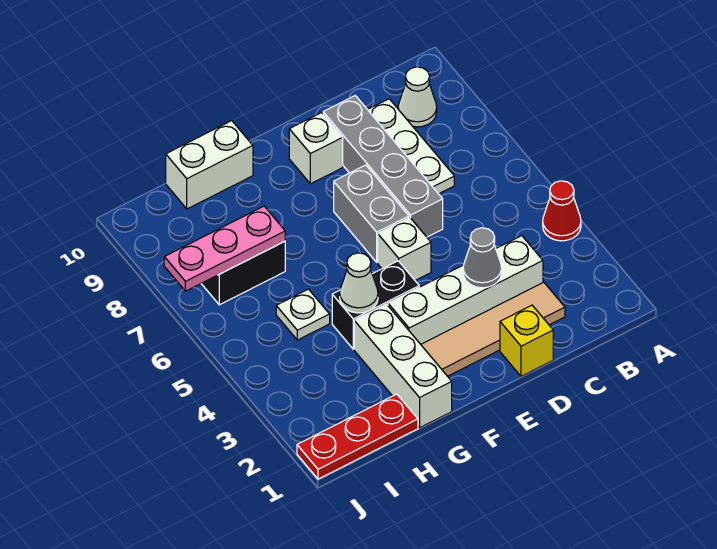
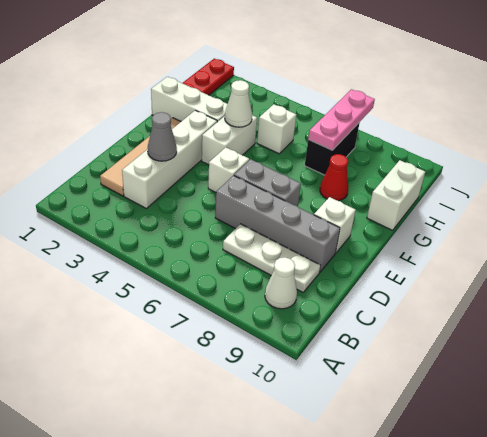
red cone A4 level 1 -> red cone G8 level 1
yellow brick D1 level 1 -> none
black brick F4:G4 level 1 -> white brick F4:G4 level 1
white plate H5 level 1 -> white brick H5 level 1

